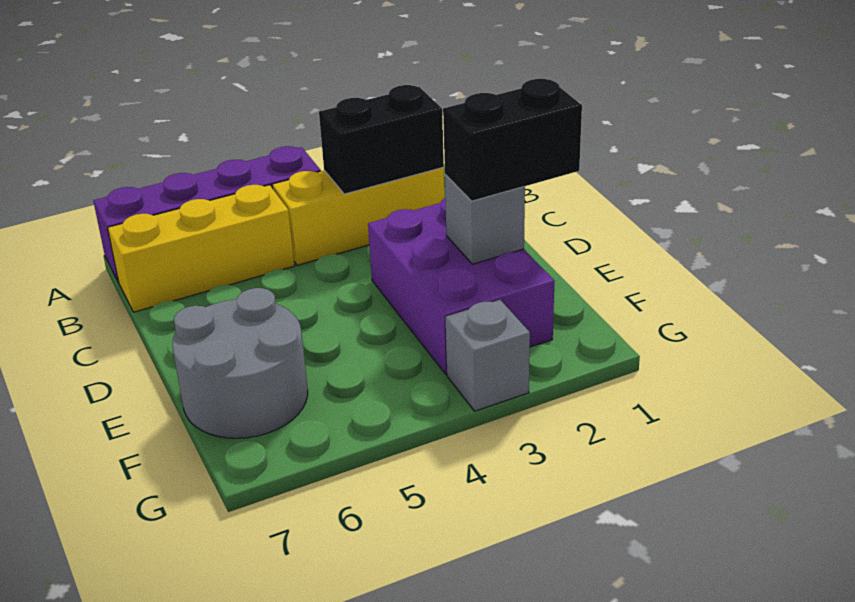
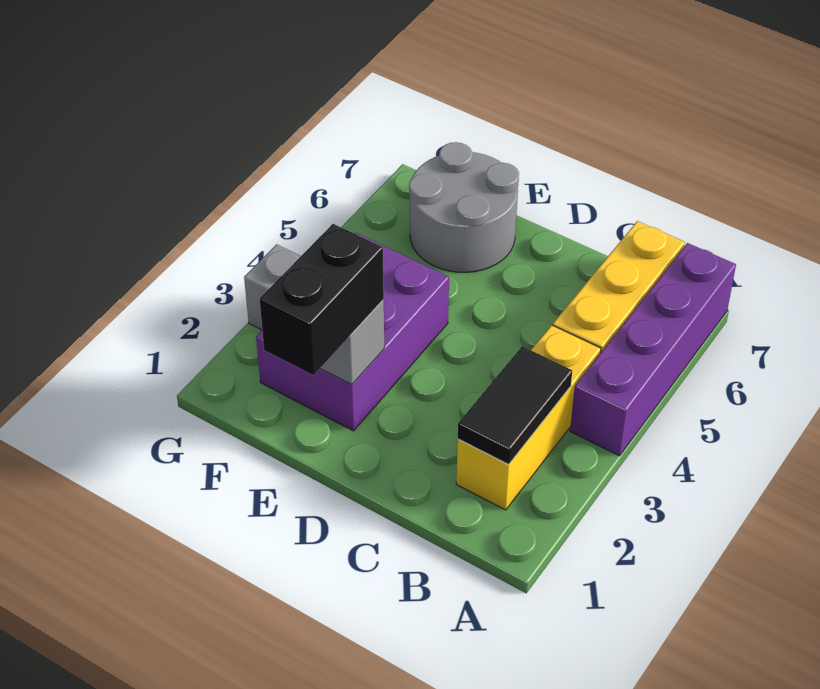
black brick B2:B3 level 2 -> black tile B2:B3 level 2
purple brick D2:F3 level 1 -> purple brick E2:F4 level 1

